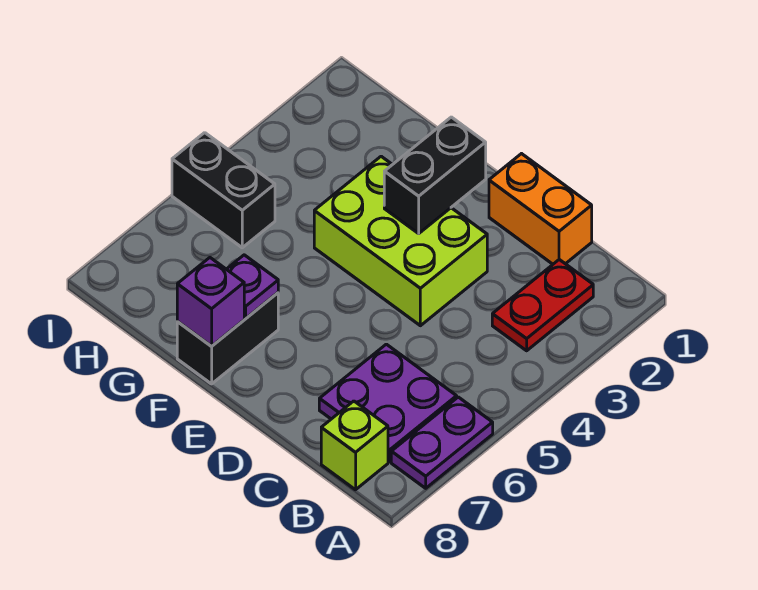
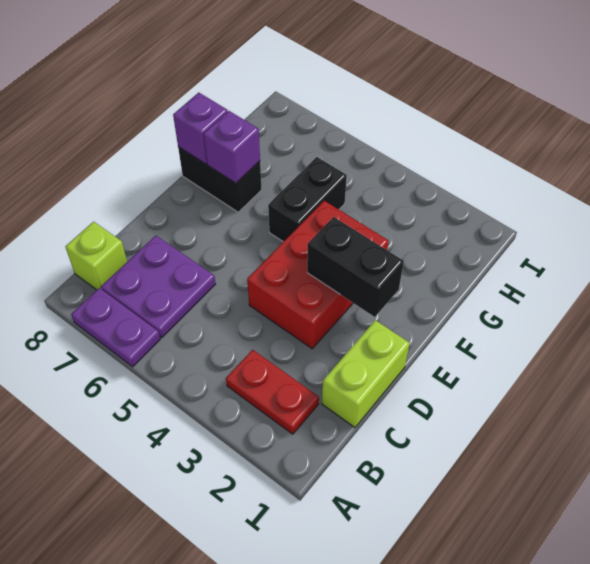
orange brick C1:D1 level 1 -> lime brick C1:D1 level 1
lime brick D3:F4 level 1 -> red brick D3:F4 level 1
purple plate F7 level 2 -> purple brick F7 level 2
black brick H5:I5 level 1 -> black brick F5:G5 level 1

